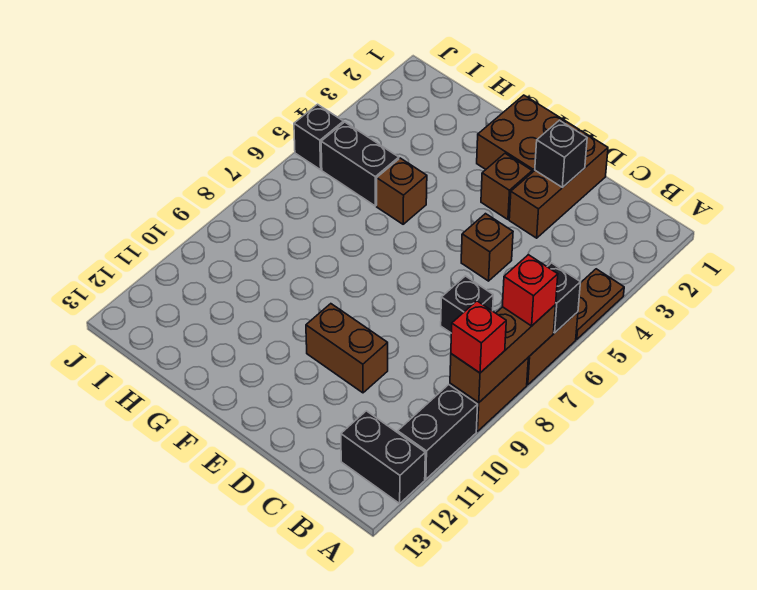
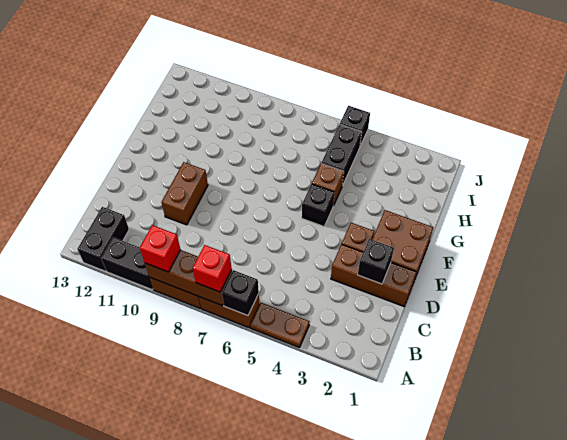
black brick C7 level 1 -> black brick F5 level 1
brown brick D5 level 1 -> none

